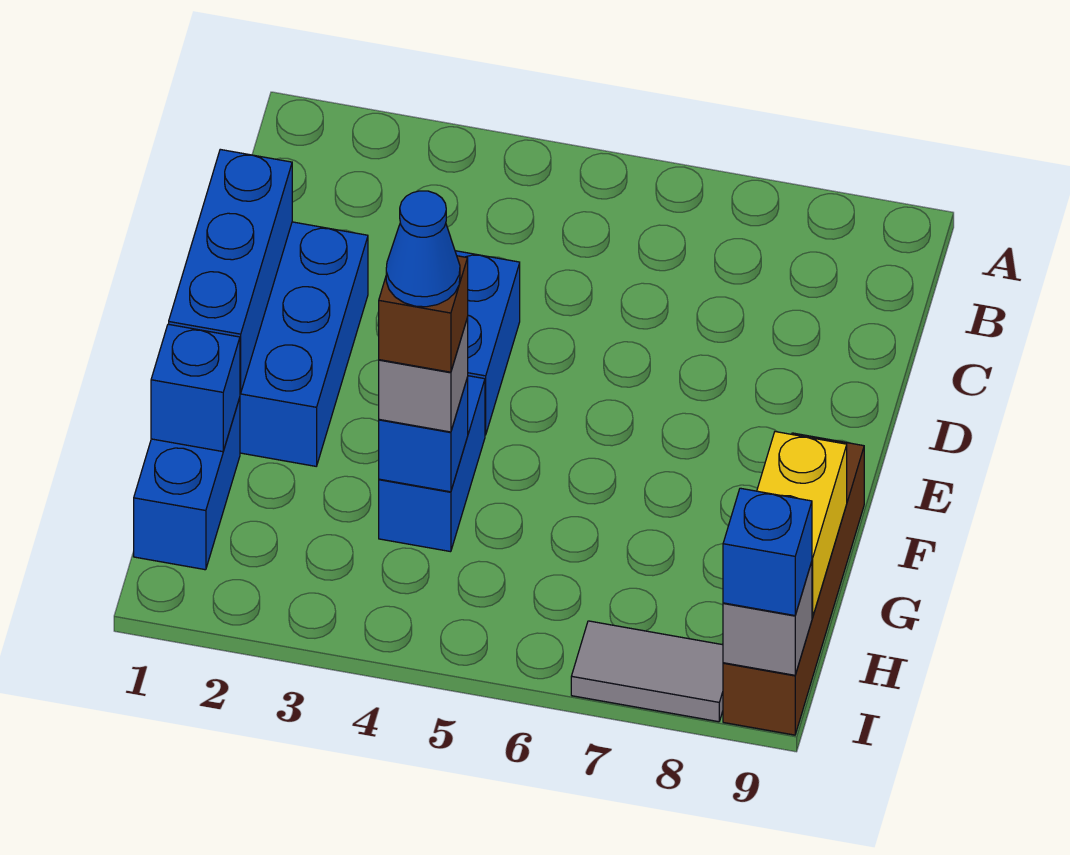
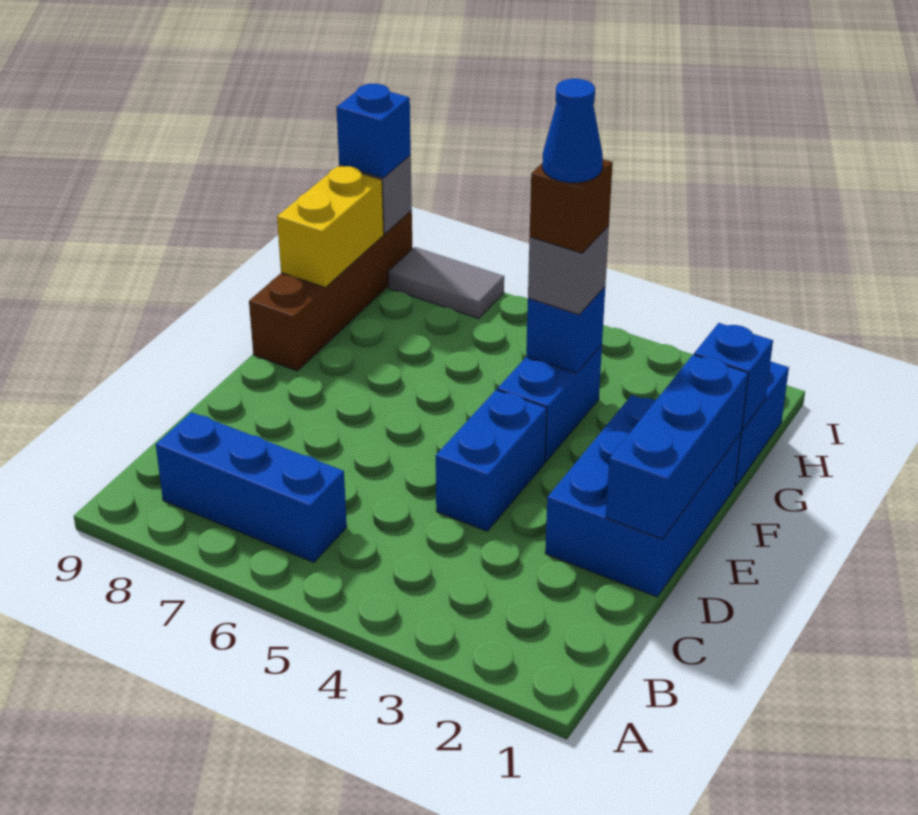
none -> blue brick B6:B8 level 1

